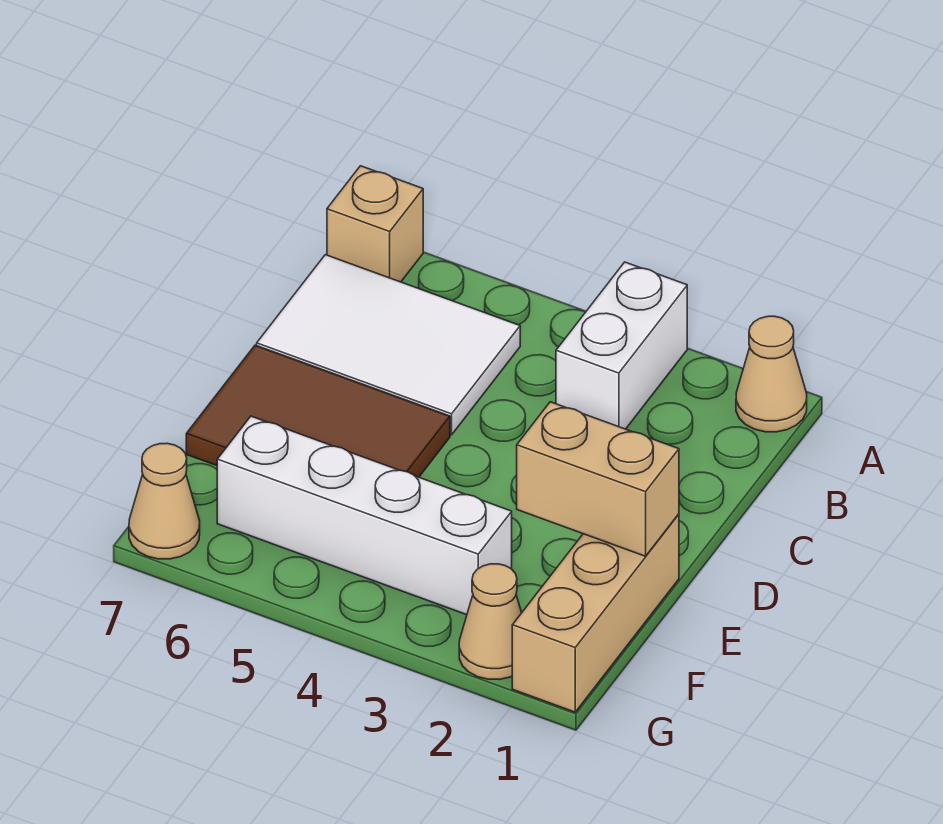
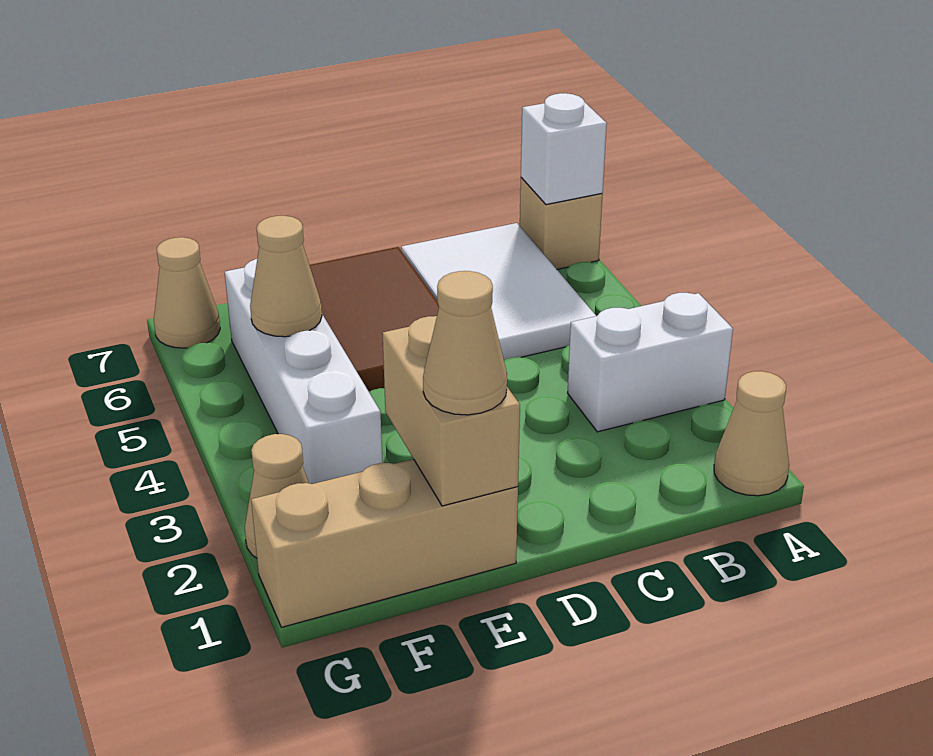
none -> white brick A7 level 2
none -> tan cone E1 level 3
none -> tan cone F5 level 2

